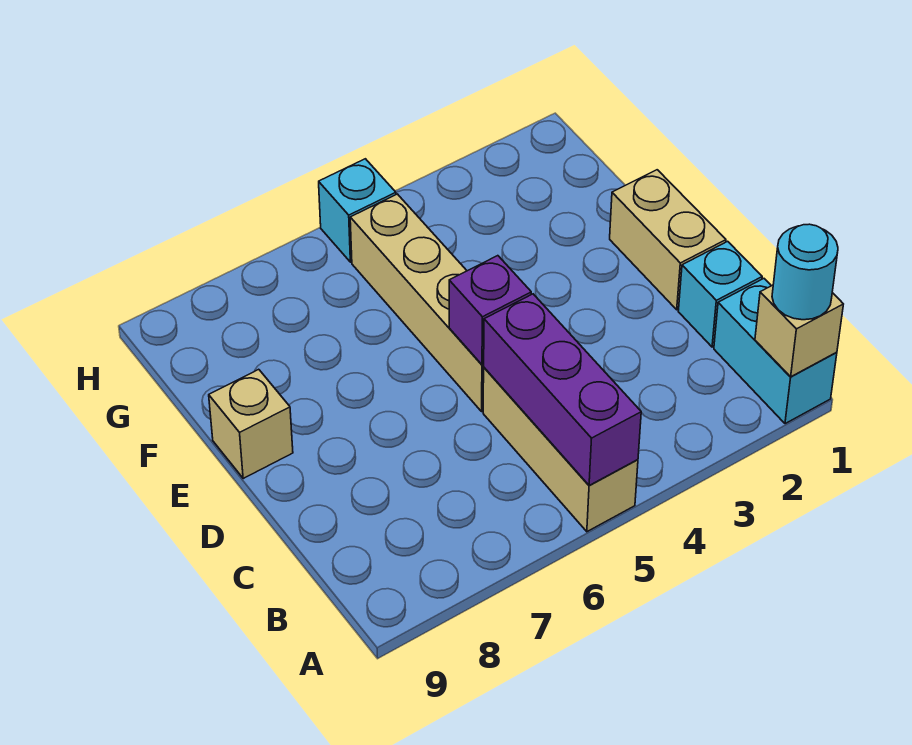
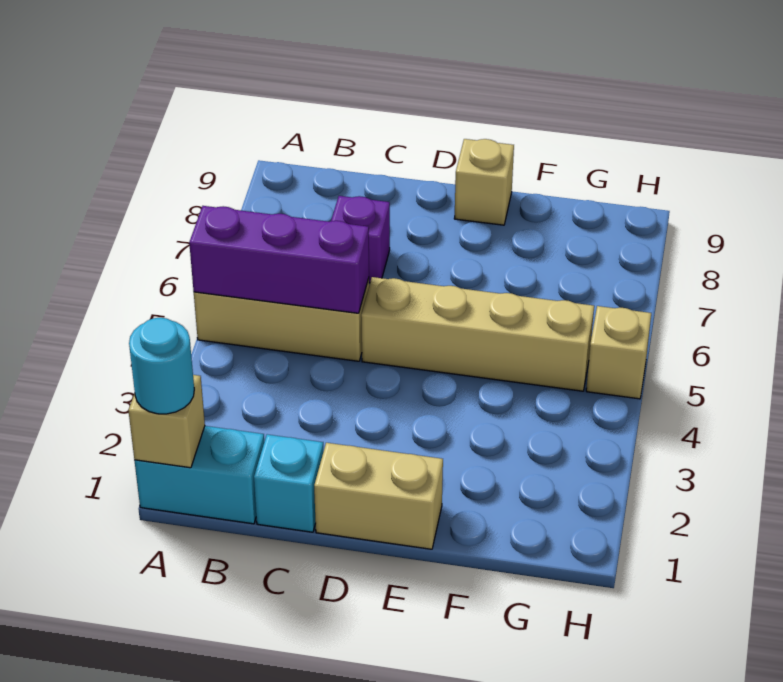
purple brick D5 level 2 -> purple brick C7 level 1
cyan brick H5 level 1 -> tan brick H5 level 1

